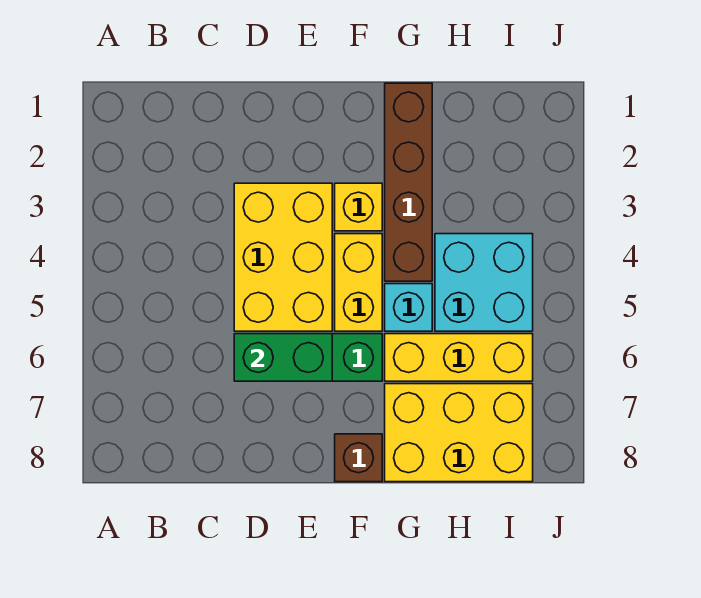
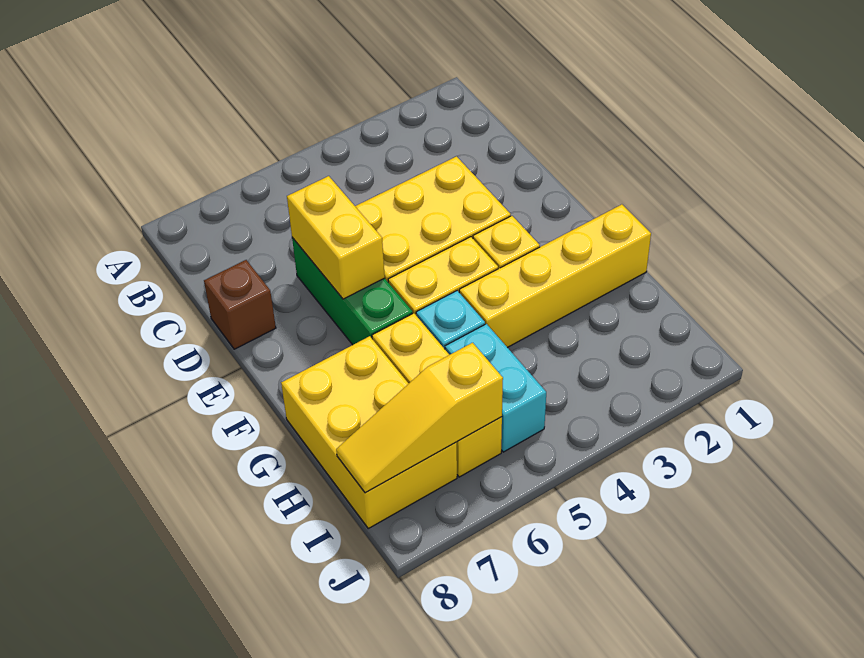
green brick D6:E6 level 2 -> yellow brick D6:E6 level 2
brown brick F8 level 1 -> brown brick D8 level 1
brown brick G1:G4 level 1 -> yellow brick G1:G4 level 1
cyan brick H4:I5 level 1 -> cyan brick H5:I5 level 1
none -> yellow slope I6:I8 level 2 top 6

